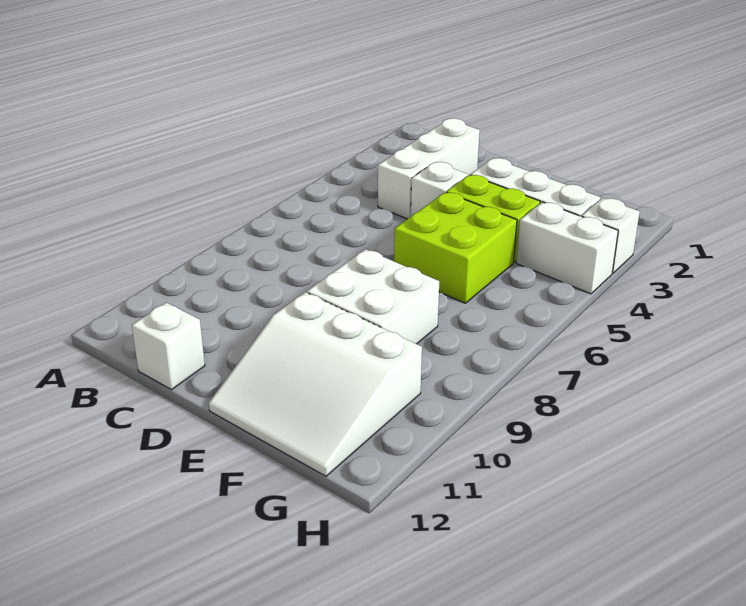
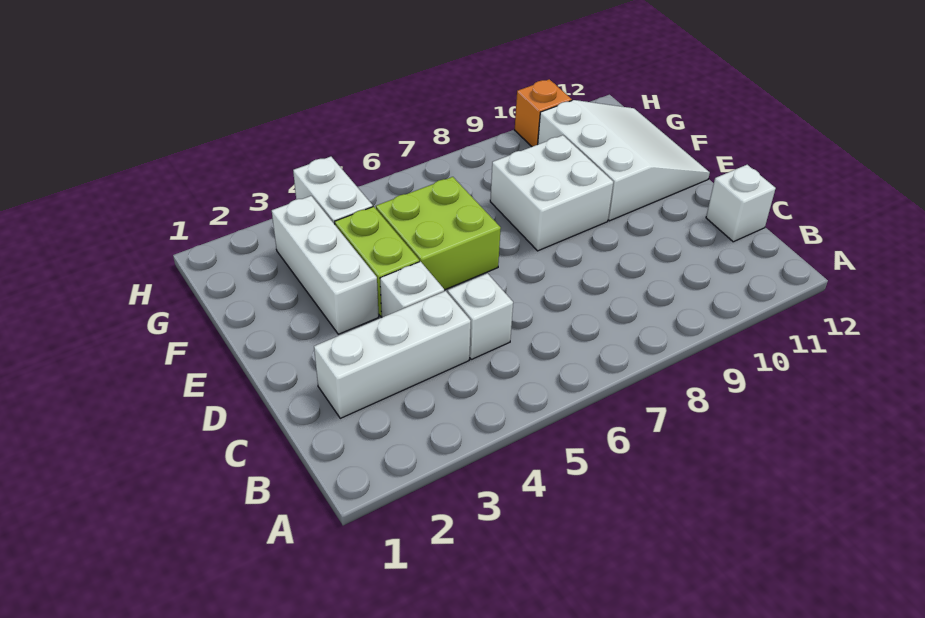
white brick H3 level 1 -> white brick C5 level 1
none -> orange brick H10 level 1

